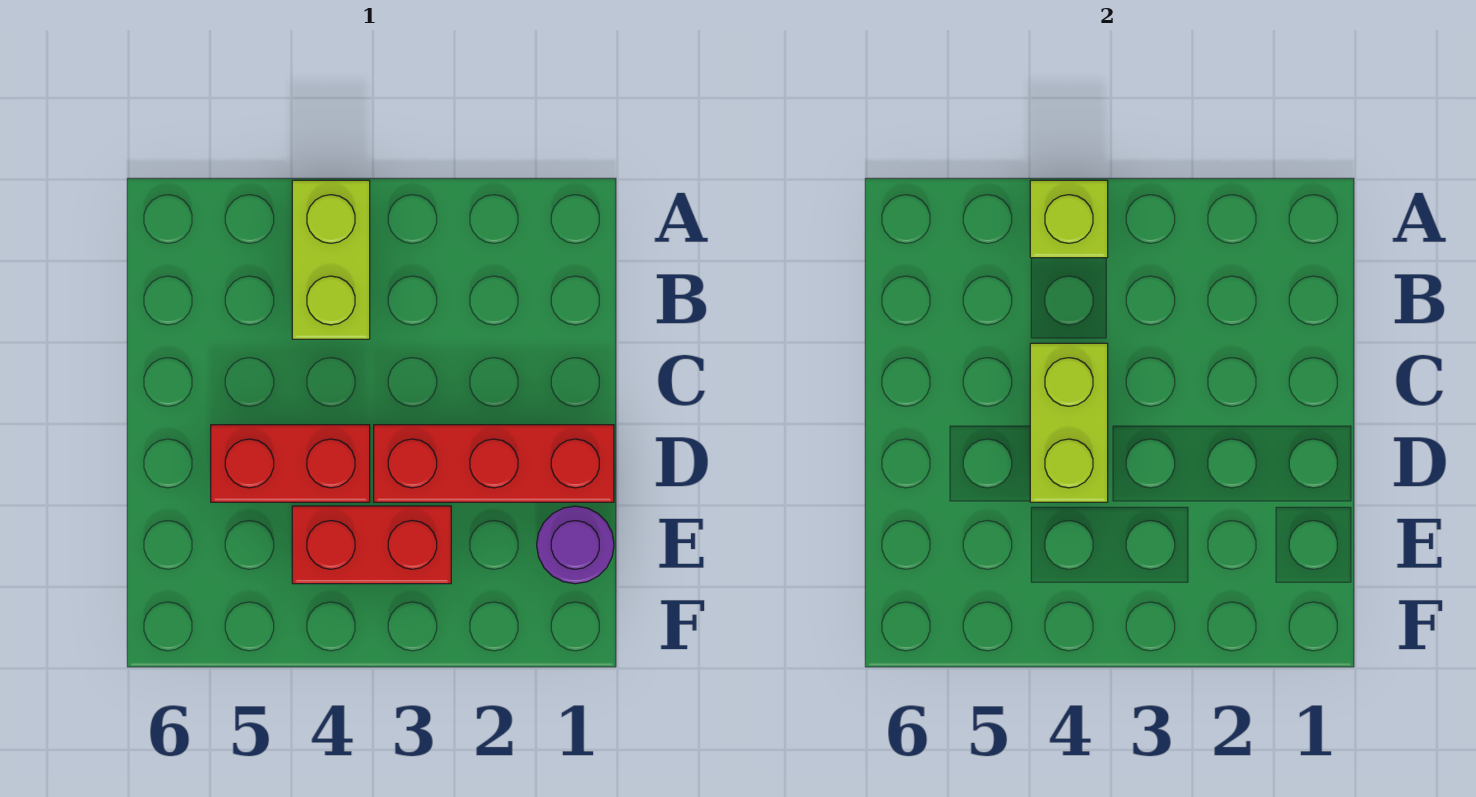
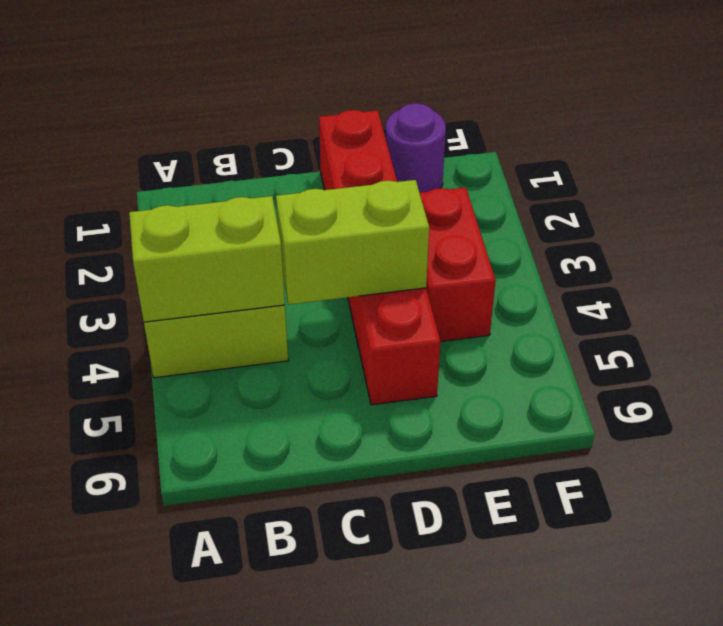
lime brick A4 level 2 -> lime brick A4:B4 level 2

